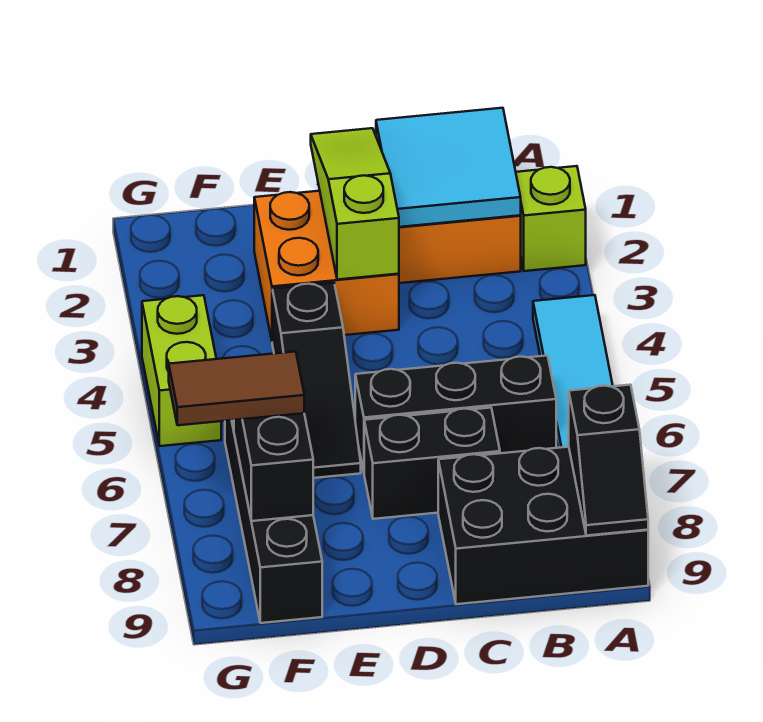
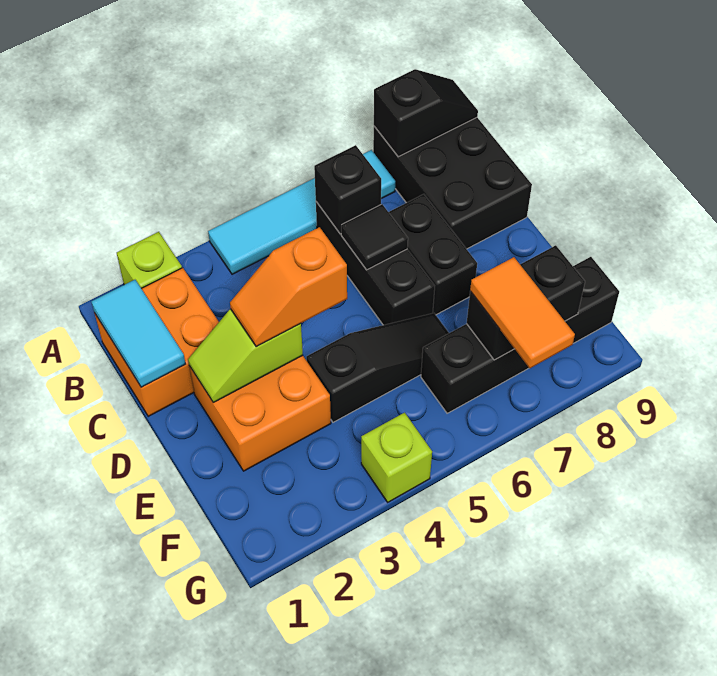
cyan tile B1:C2 level 2 -> cyan tile B1:C1 level 2
none -> black brick B6 level 2
none -> black tile C6 level 2
lime slope D1:D3 level 2 top 3 -> lime slope D2:D3 level 2 top 3
none -> orange slope D3:D4 level 3 top 4
brown tile F7:G7 level 3 -> orange tile F7:G7 level 3
lime brick G4:G5 level 1 -> lime brick G4 level 1

